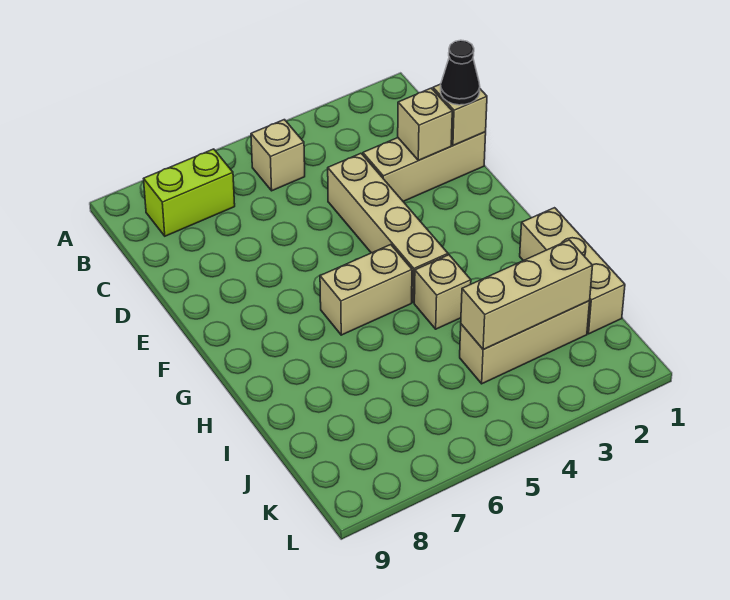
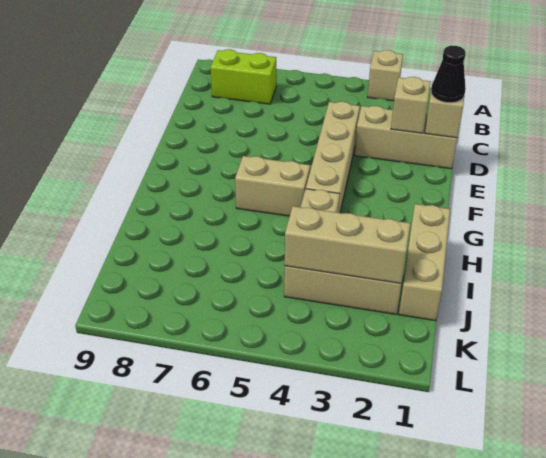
tan brick B5 level 1 -> tan brick A3 level 1

